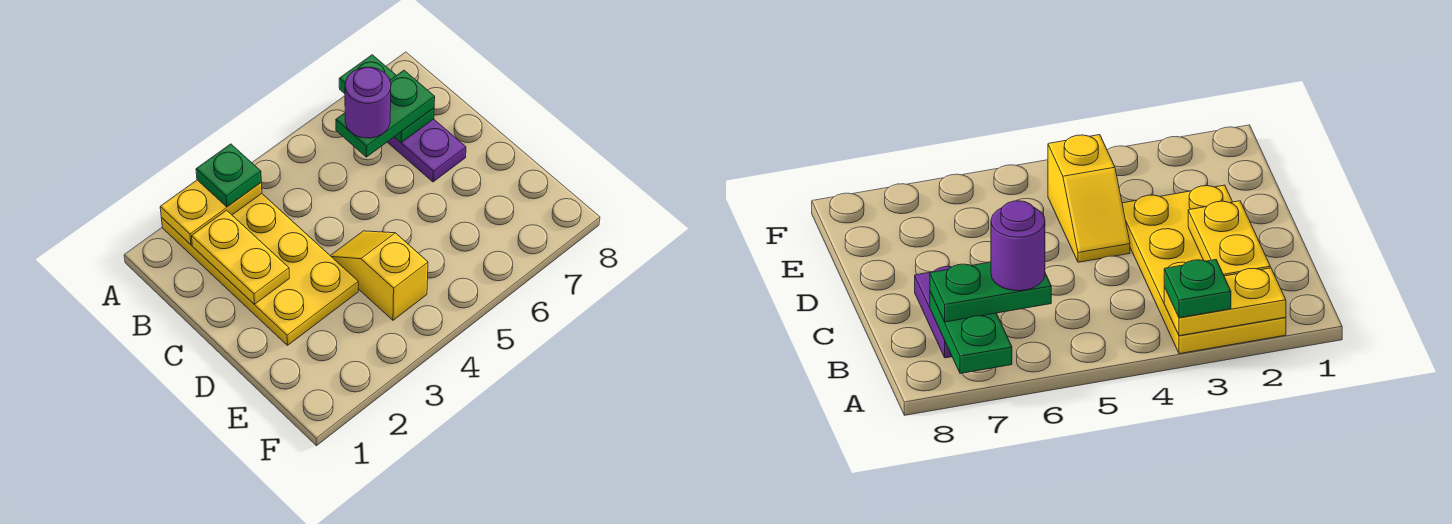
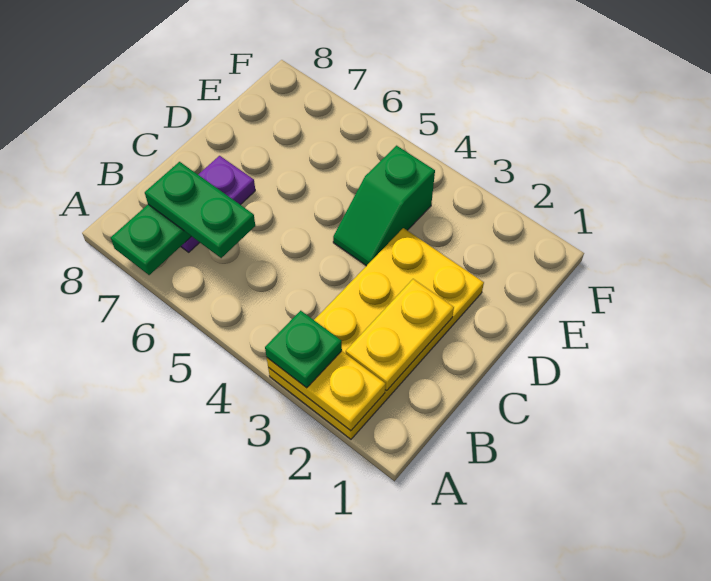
purple round brick B6 level 4 -> none
yellow slope D4:E4 level 1 top E -> green slope D4:E4 level 1 top E

